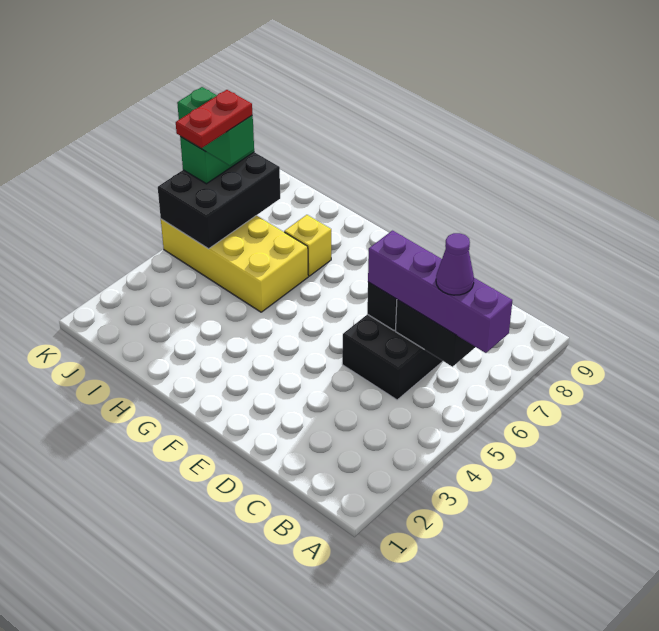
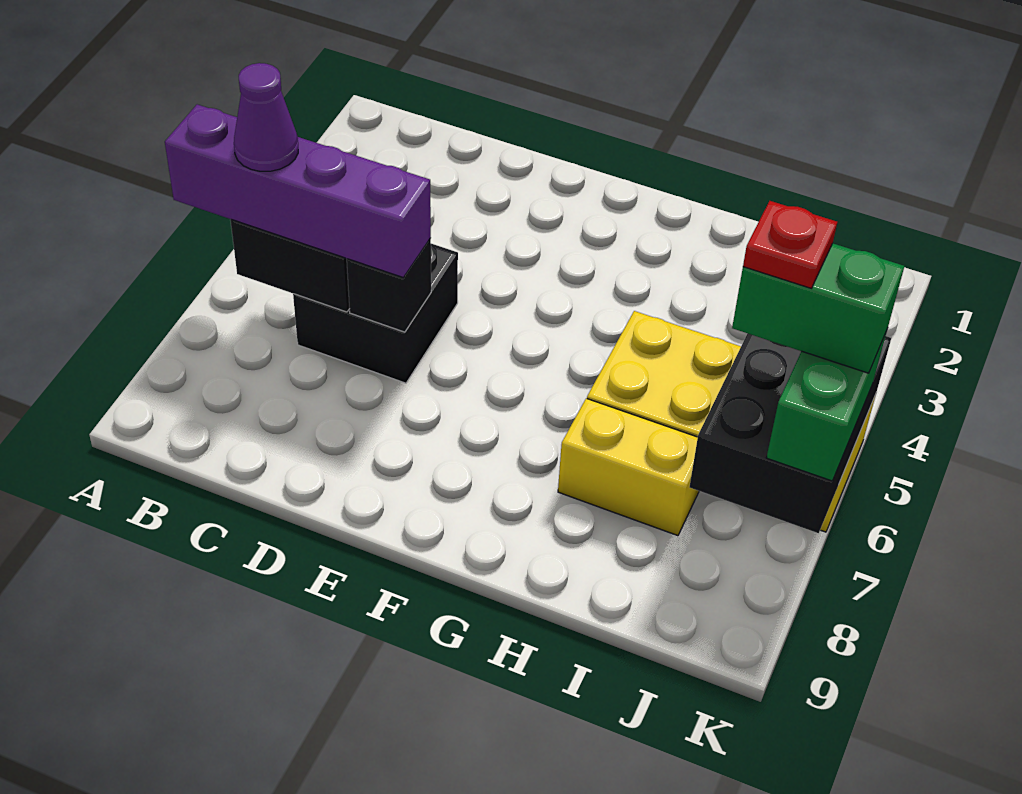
yellow brick H7 level 1 -> yellow brick H7:I7 level 1
red plate J5:J6 level 5 -> red plate J6 level 5

